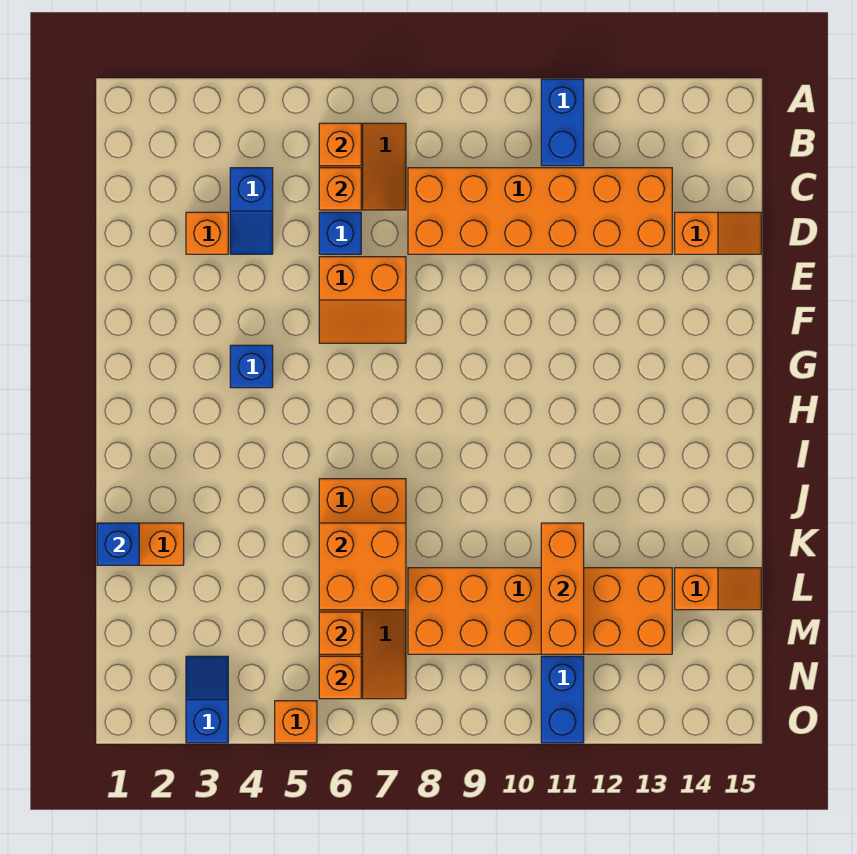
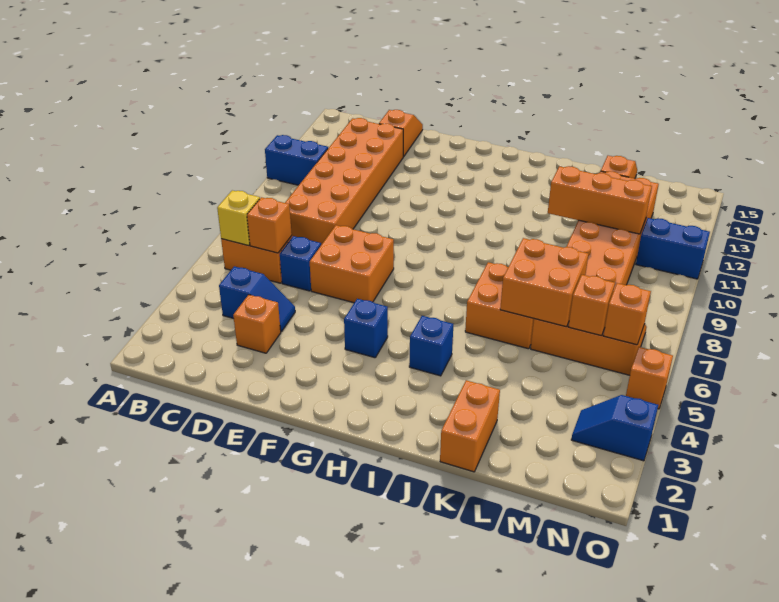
orange brick B6 level 2 -> yellow brick B6 level 2
orange slope E6:F7 level 1 top E -> orange brick E6:F7 level 1
blue brick K1 level 2 -> blue brick I4 level 1

